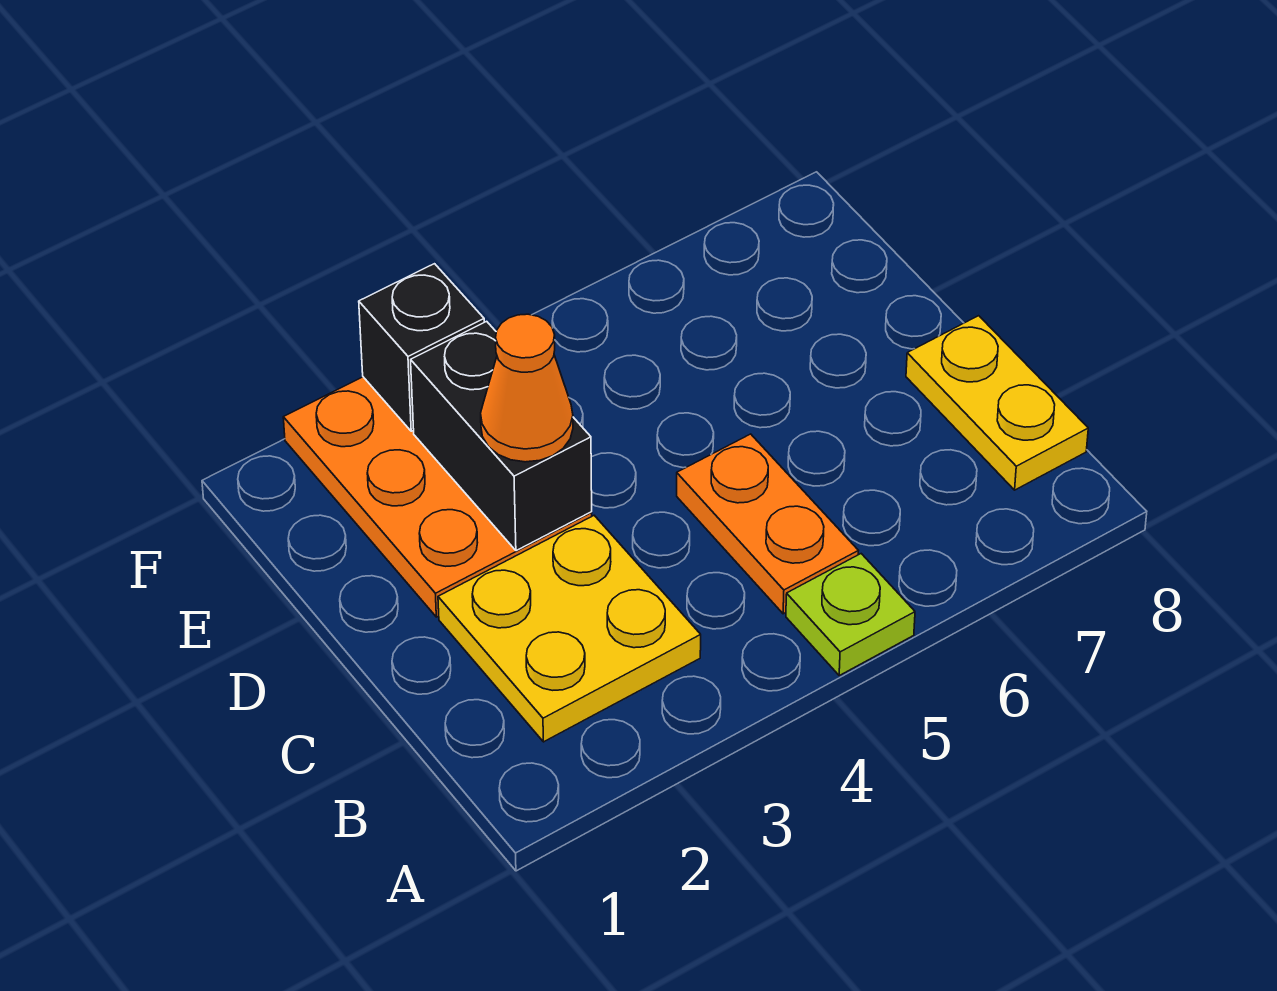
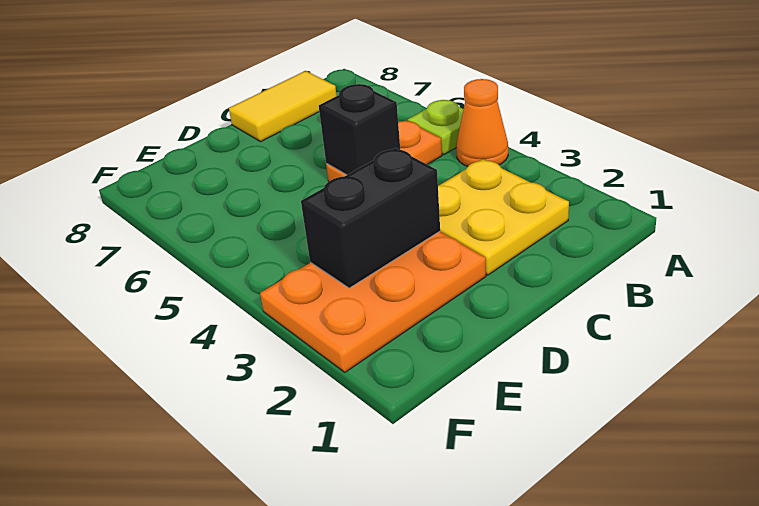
yellow plate B8:C8 level 1 -> yellow tile B8:C8 level 1
orange cone D3 level 3 -> orange cone A4 level 1
black brick F3 level 2 -> black brick C5 level 2

